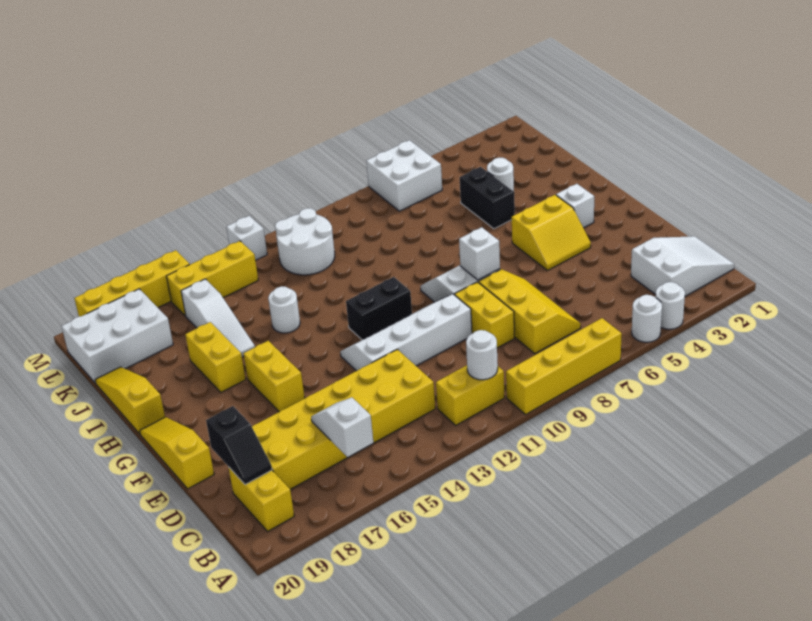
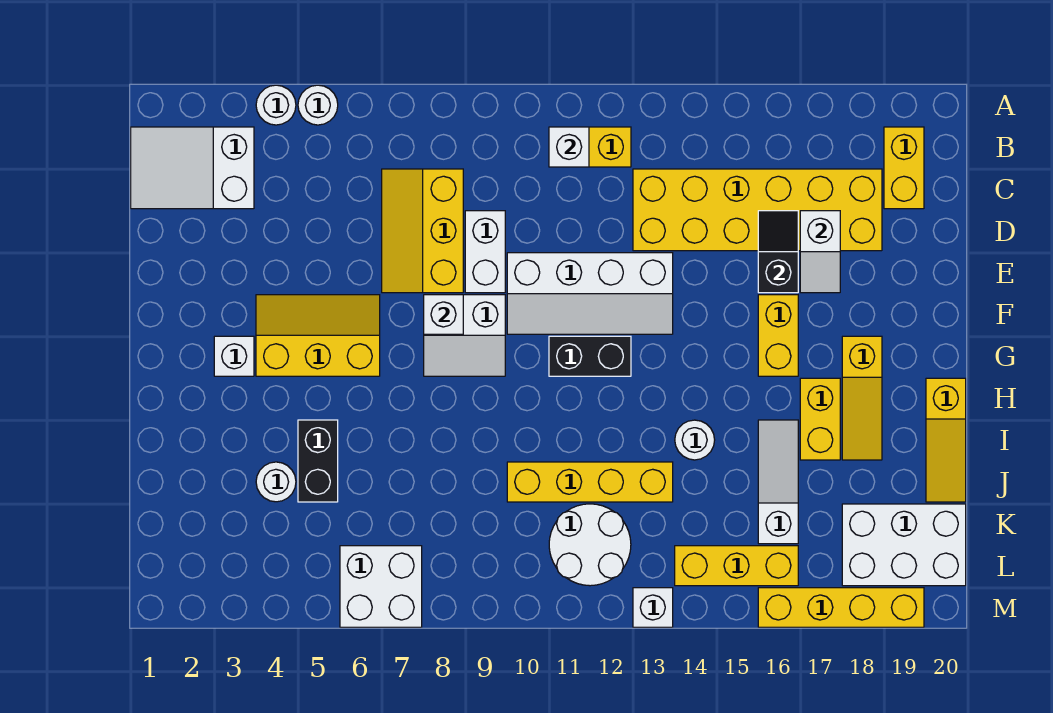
yellow brick A7:A10 level 1 -> yellow brick J10:J13 level 1
white round brick B11 level 2 -> white brick B11 level 2
white slope B16:C16 level 2 top B -> white slope D17:E17 level 2 top D
black slope C19:D19 level 2 top D -> black slope D16:E16 level 2 top E
yellow brick D9:E9 level 1 -> white brick D9:E9 level 1
yellow slope E20:G20 level 1 top E -> yellow slope G18:I18 level 1 top G
yellow slope F4:G5 level 1 top G -> yellow slope F4:G6 level 1 top G

